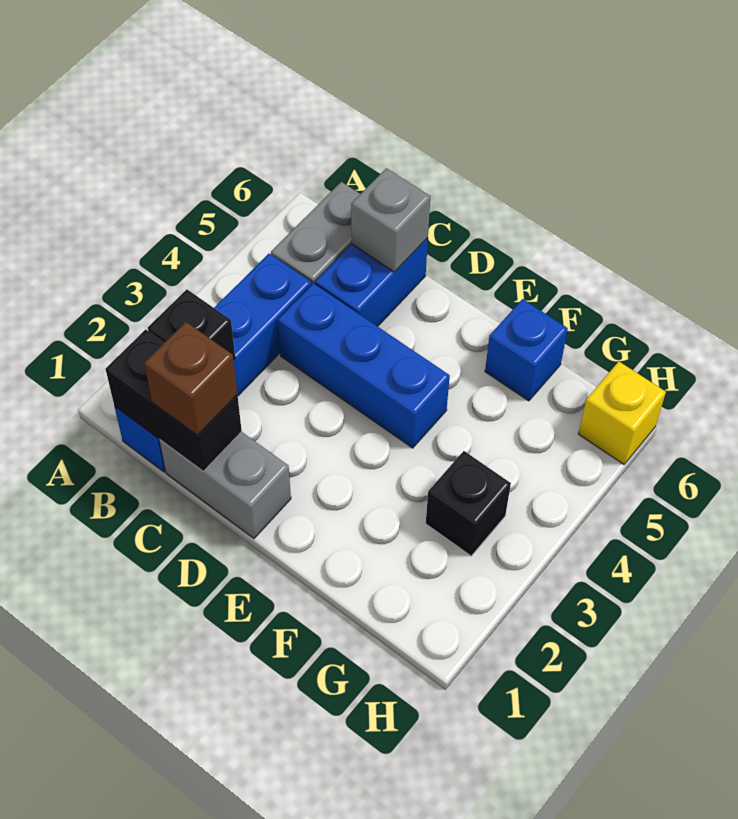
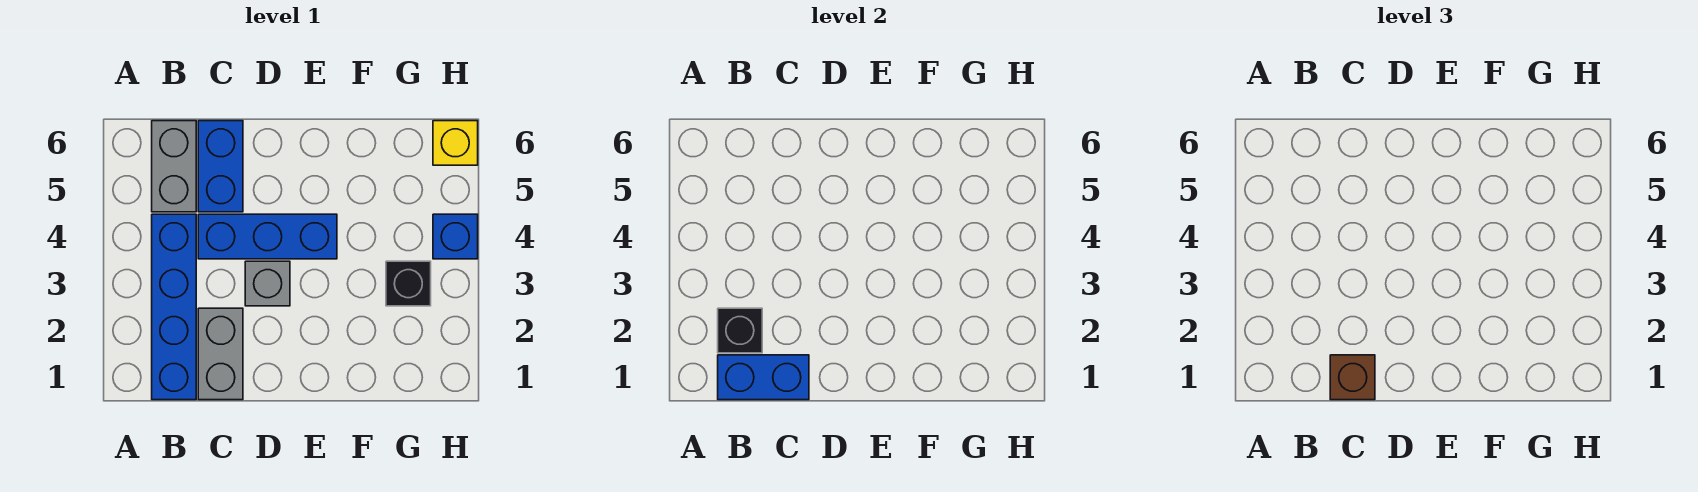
black brick B1:C1 level 2 -> blue brick B1:C1 level 2
grey brick C1:D1 level 1 -> grey brick C1:C2 level 1
grey brick C6 level 2 -> grey brick D3 level 1
blue brick F6 level 1 -> blue brick H4 level 1

